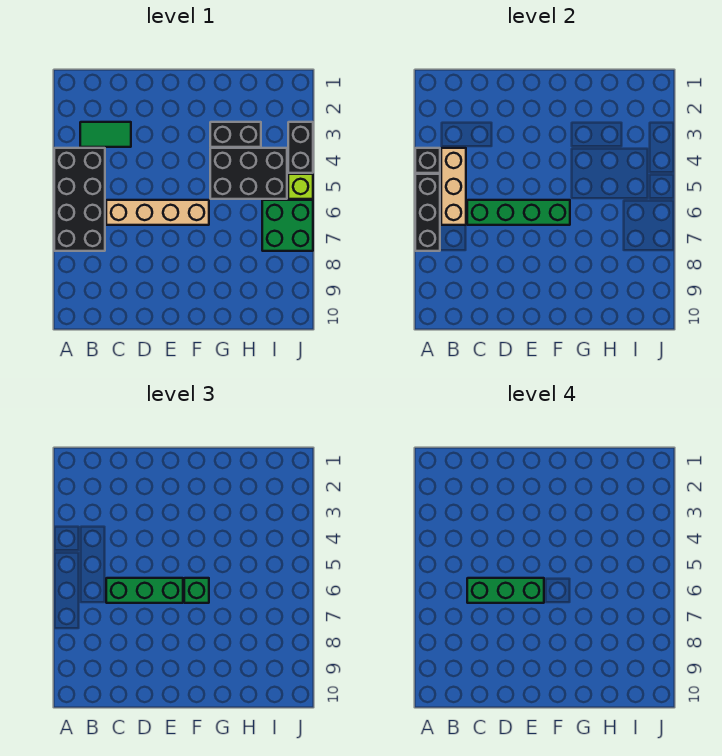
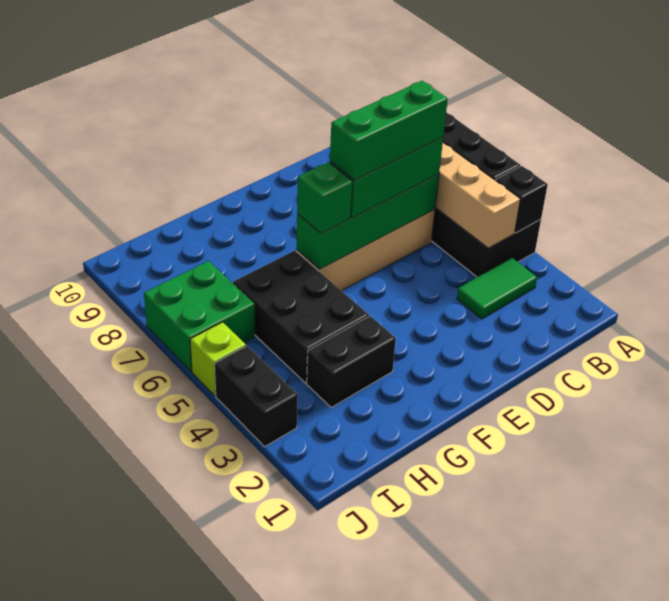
black brick G4:I5 level 1 -> black brick G4:H6 level 1

